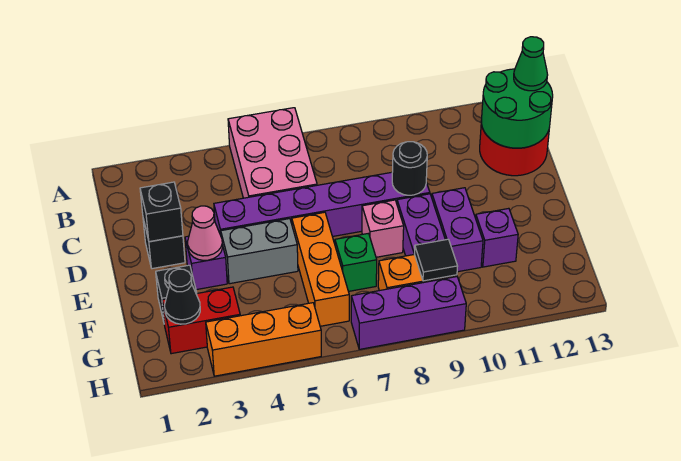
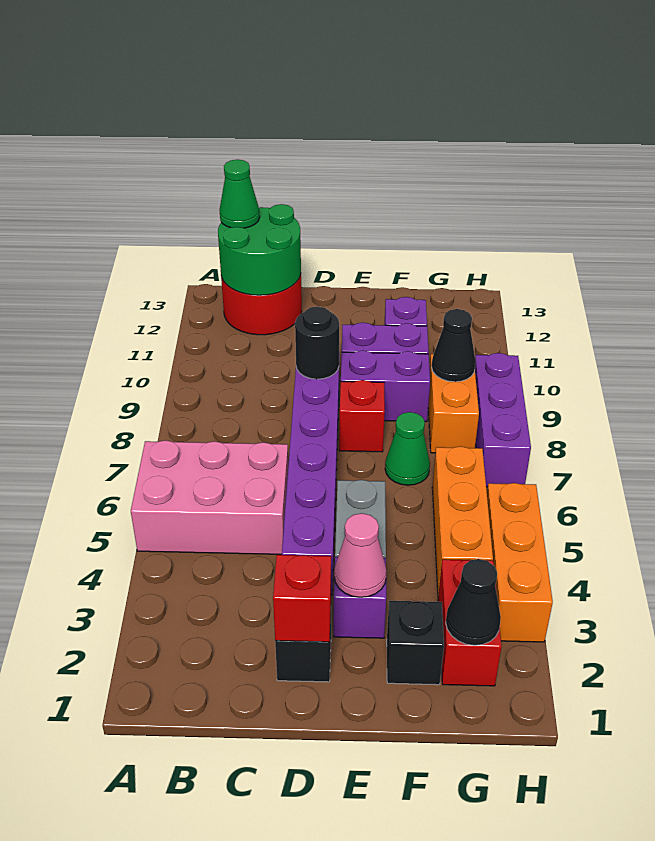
black brick D2 level 2 -> red brick D2 level 2
orange brick E6:G6 level 1 -> orange brick G4:G6 level 1
pink brick E8 level 1 -> red brick E8 level 1
green brick F7 level 1 -> green cone F7 level 1
black tile G9 level 2 -> black cone G9 level 2

